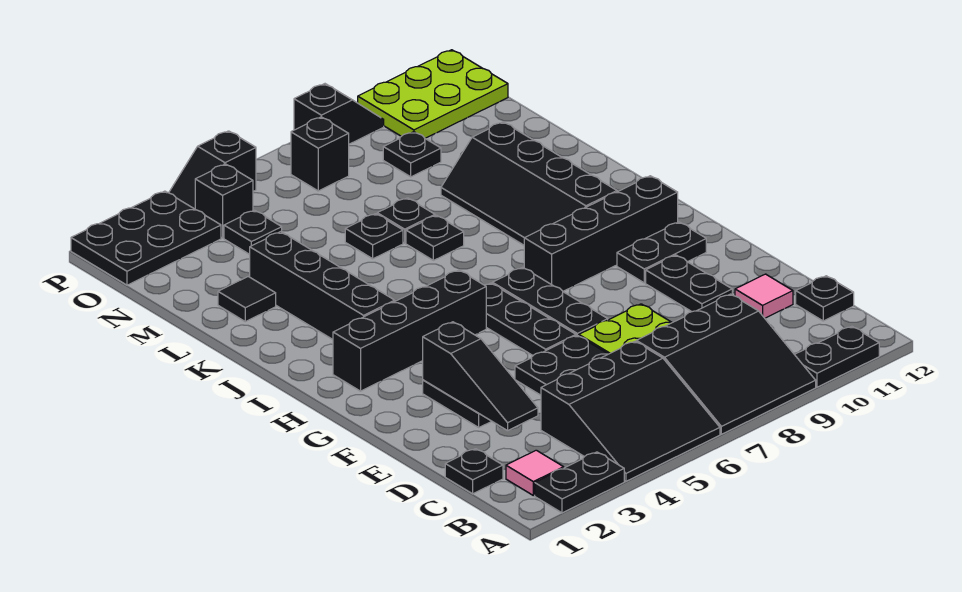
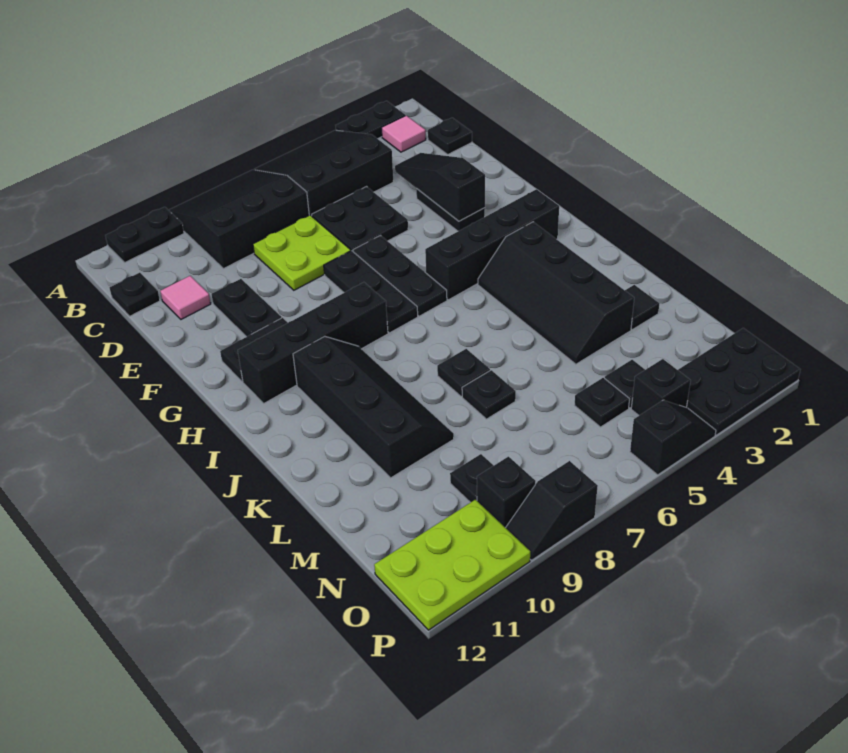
black plate L6 level 1 -> black plate N5 level 1
black brick O7 level 1 -> black brick O9 level 1

